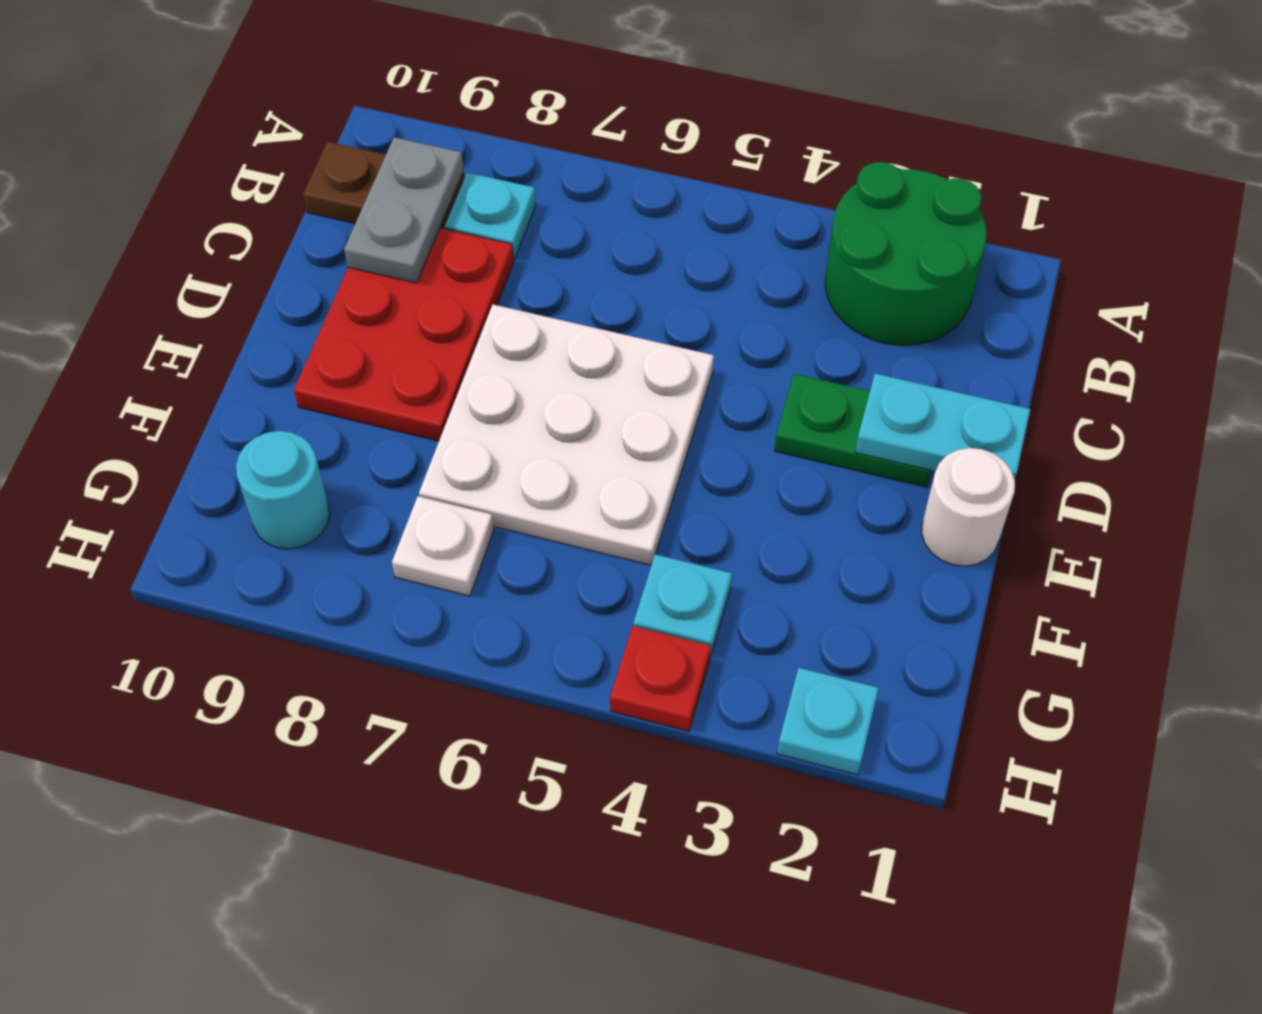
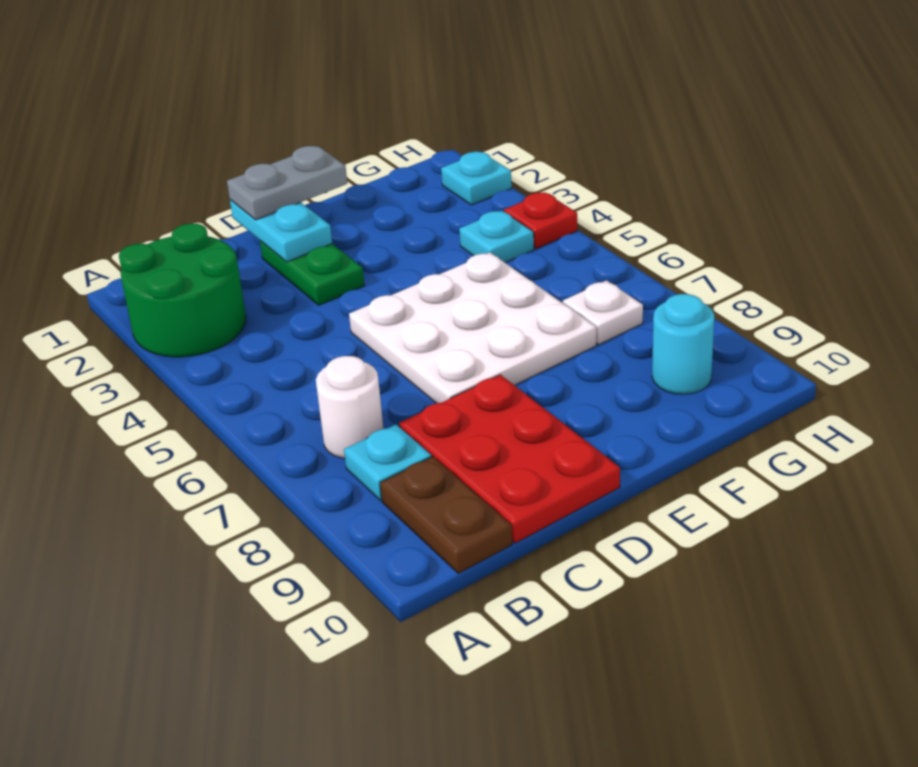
grey plate B9:C9 level 2 -> grey plate D1:E1 level 3
red plate C8:E9 level 1 -> red plate C8:D10 level 1
white round brick E1 level 1 -> white round brick B7 level 1

